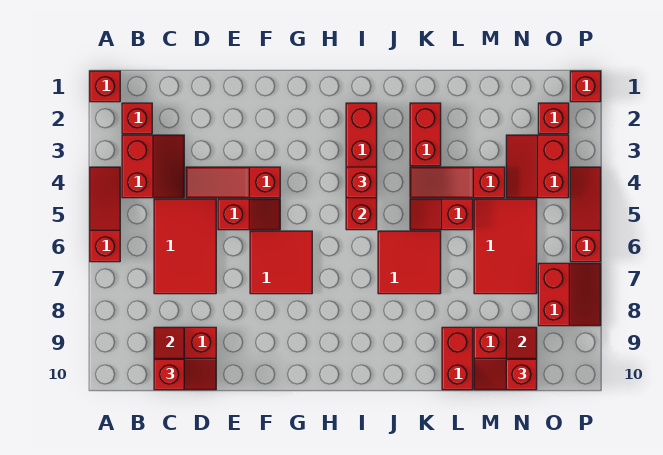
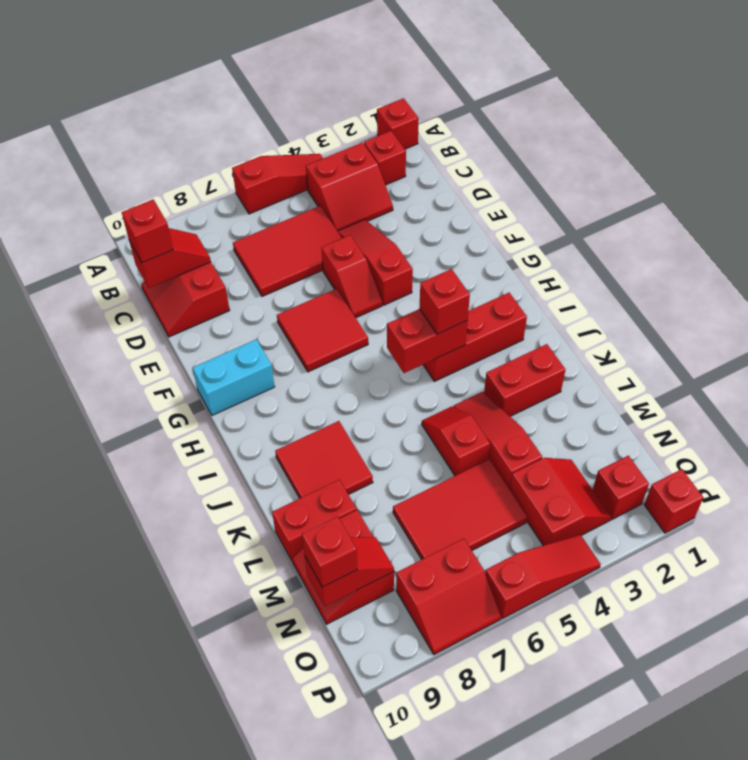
none -> cyan brick G9:G10 level 1
red tile J6:K7 level 1 -> red tile J8:K9 level 1
red slope N3:O4 level 1 top O -> red slope N3:O4 level 1 top 4

